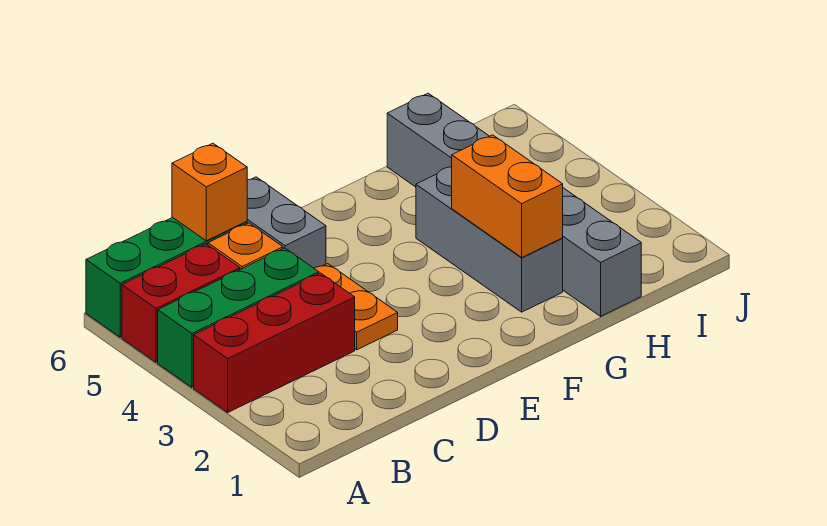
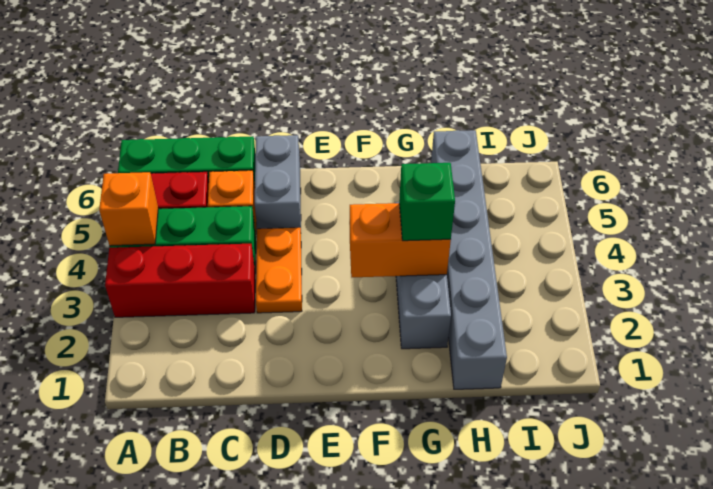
orange brick C6 level 2 -> orange brick A4 level 2
orange brick G2:G3 level 2 -> orange brick F3:G3 level 2
none -> green brick G3 level 3

